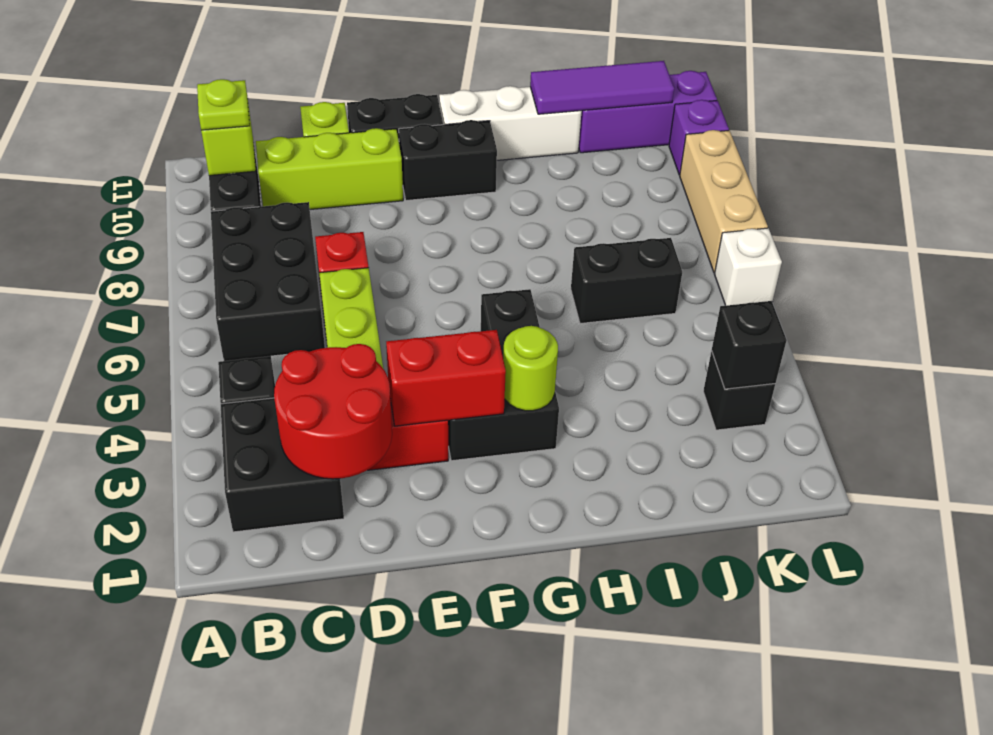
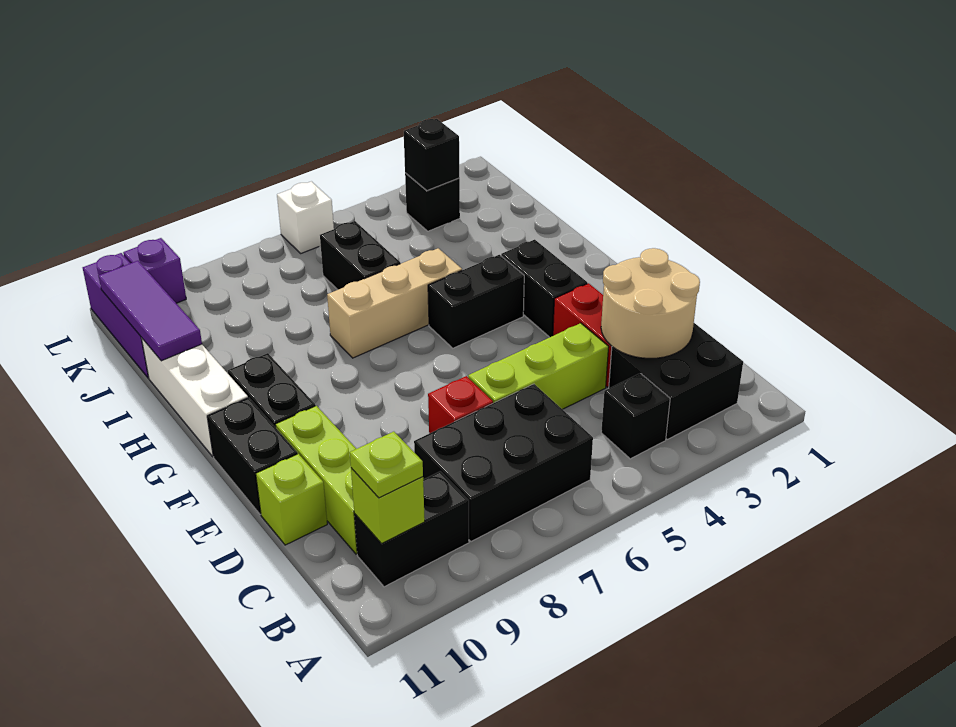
red round brick C2:D3 level 2 -> tan round brick C2:D3 level 2
red brick E3:F3 level 2 -> none
lime round brick G3 level 2 -> none
tan brick L7:L9 level 1 -> tan brick H5:H7 level 1

